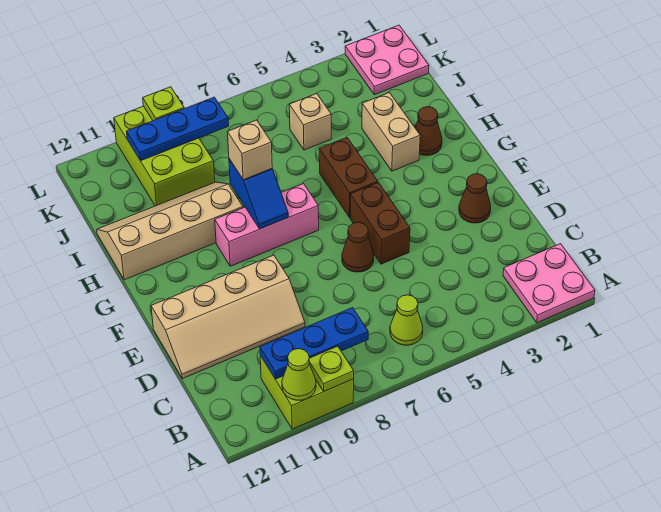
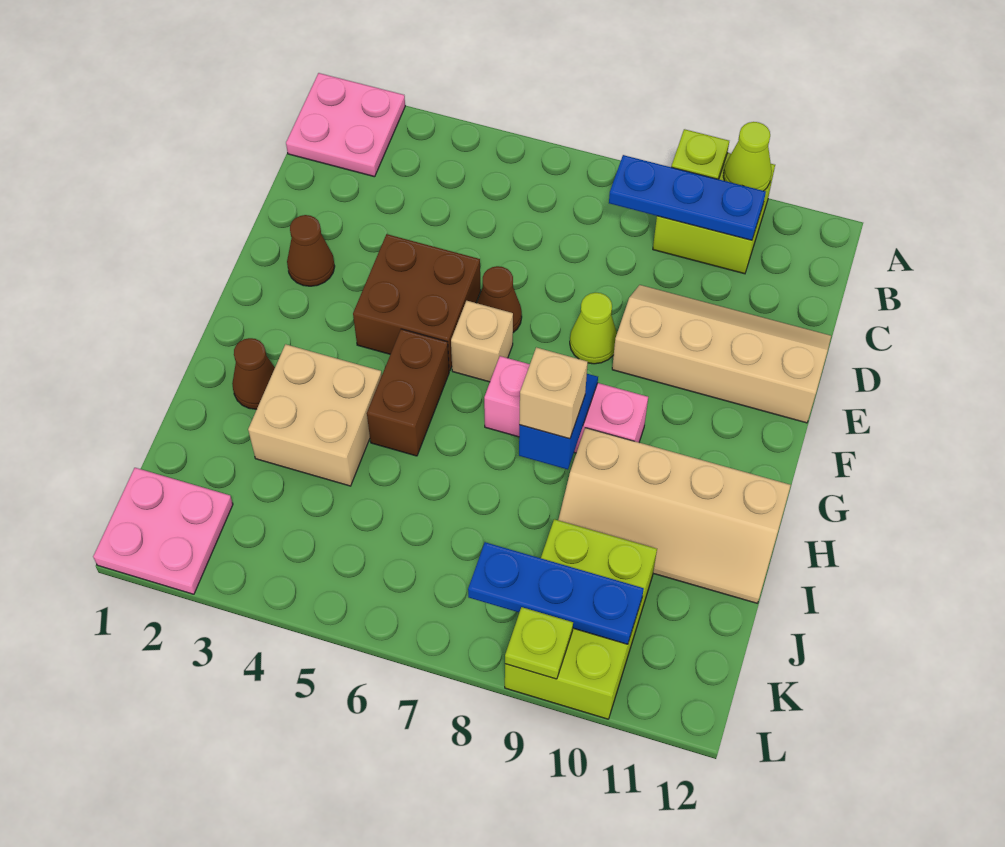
lime cone B6 level 1 -> lime cone E8 level 1
brown brick E5:F5 level 1 -> brown brick E4:F5 level 1
tan brick H3:I3 level 1 -> tan brick H3:I4 level 1
tan brick J5 level 1 -> tan brick F6 level 1

